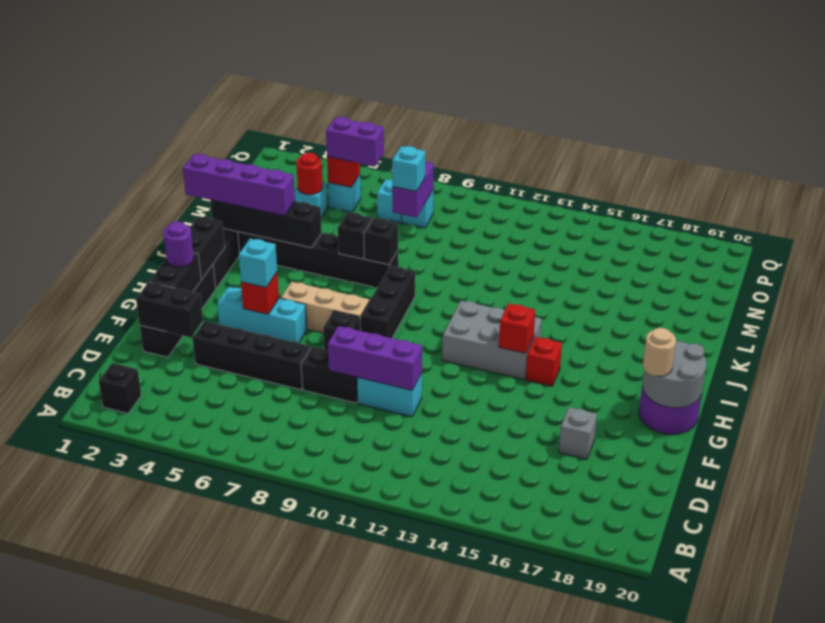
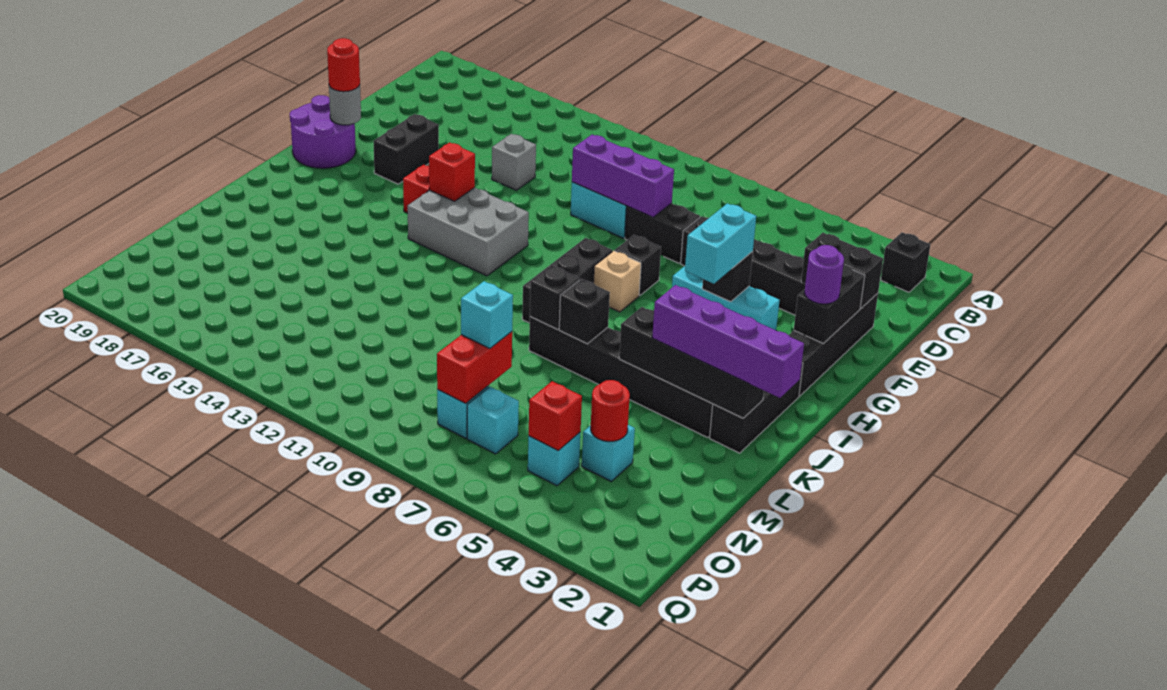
grey brick E17 level 1 -> grey brick E14 level 1
red brick G5 level 2 -> black brick G5 level 2
cyan brick G5 level 3 -> cyan brick G5:H5 level 3
grey round brick G19:H20 level 2 -> grey round brick G19 level 2
tan round brick G19 level 3 -> red round brick G19 level 3
black brick H2:I2 level 2 -> black brick F17:G17 level 1
tan brick H6:H8 level 1 -> tan brick H8 level 1
purple brick N8:O8 level 2 -> red brick N8:O8 level 2
purple brick O5:O6 level 3 -> none

